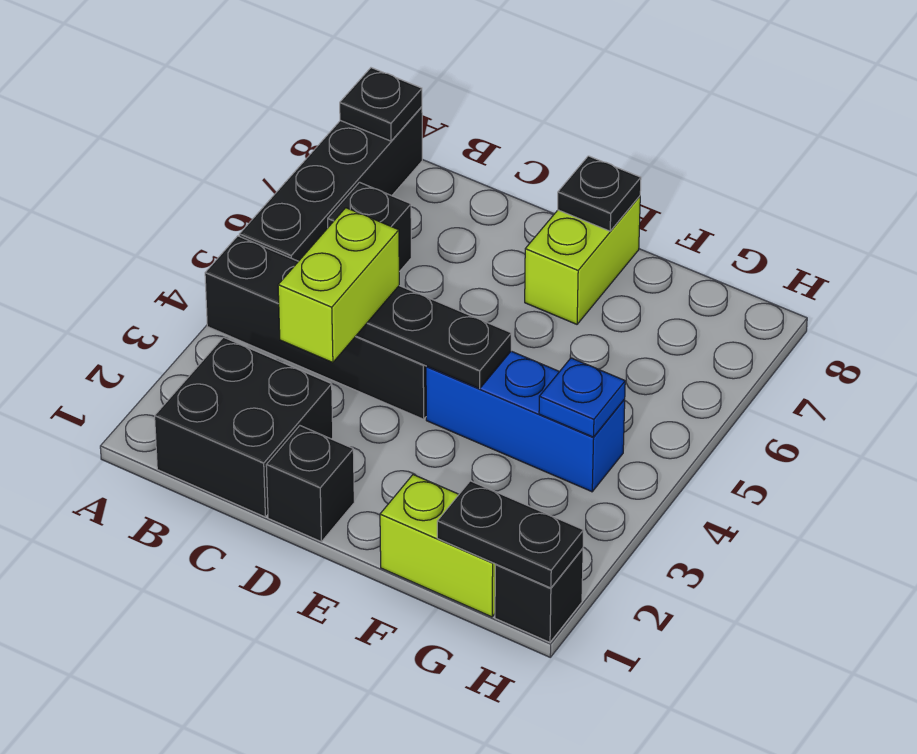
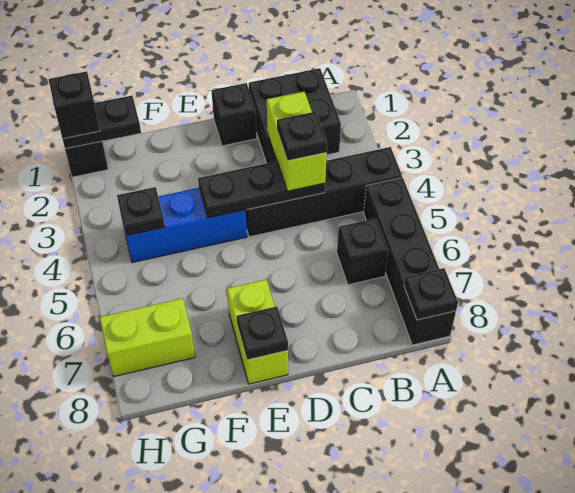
none -> black plate C4 level 4
lime brick F1:G1 level 1 -> lime brick G7:H7 level 1
blue plate G4 level 2 -> black plate G4 level 2
none -> black brick H1 level 3

